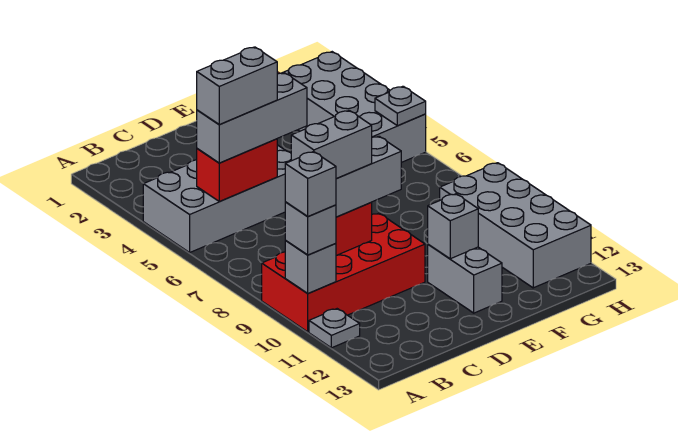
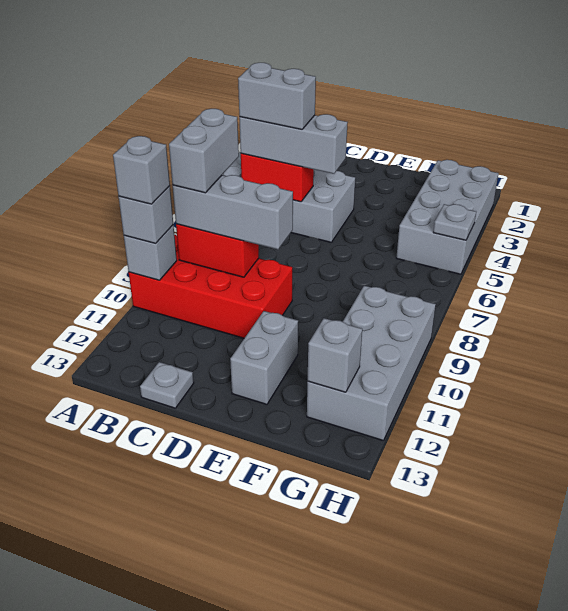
grey plate A11 level 1 -> grey plate C13 level 1
grey brick B9:C9 level 4 -> grey brick B8:B9 level 4
grey brick E11 level 2 -> grey brick G12 level 2

